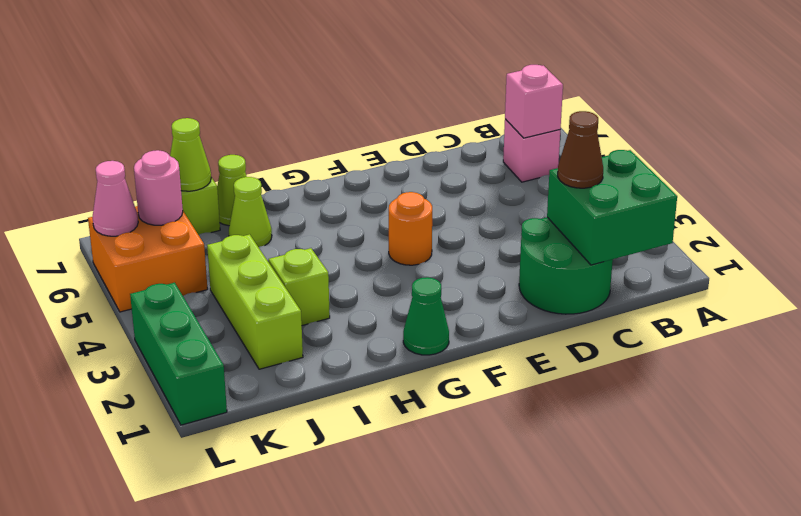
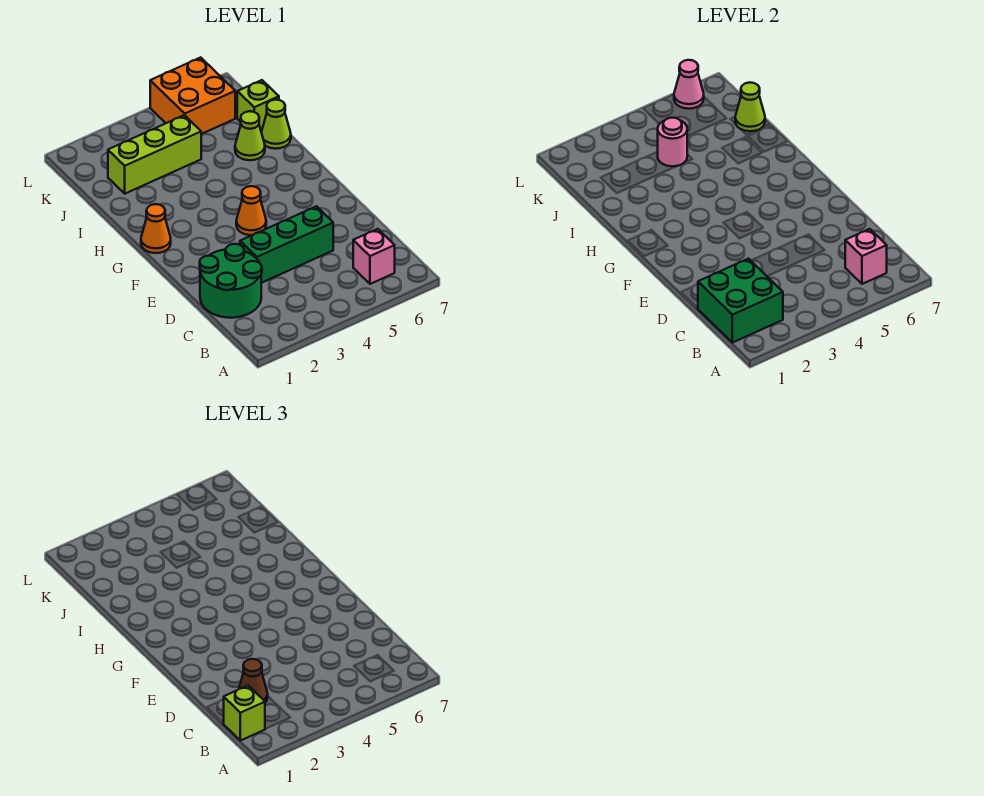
orange round brick F4 level 1 -> orange cone F4 level 1
green cone G1 level 1 -> orange cone G1 level 1
lime brick I3 level 1 -> lime brick B1 level 3
pink round brick K6 level 2 -> pink round brick J4 level 2
green brick L1:L3 level 1 -> green brick D3:D5 level 1

